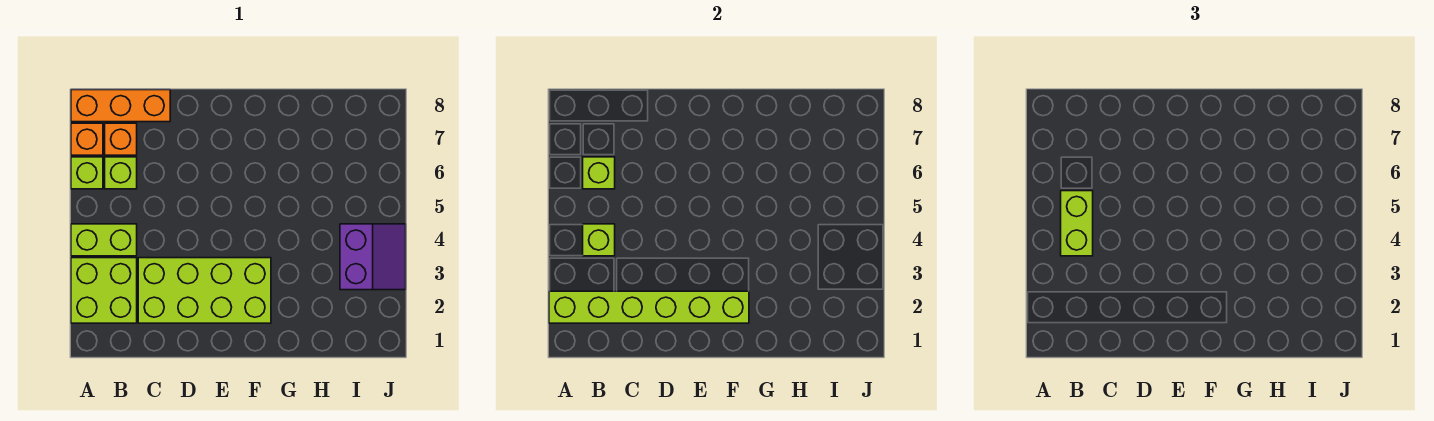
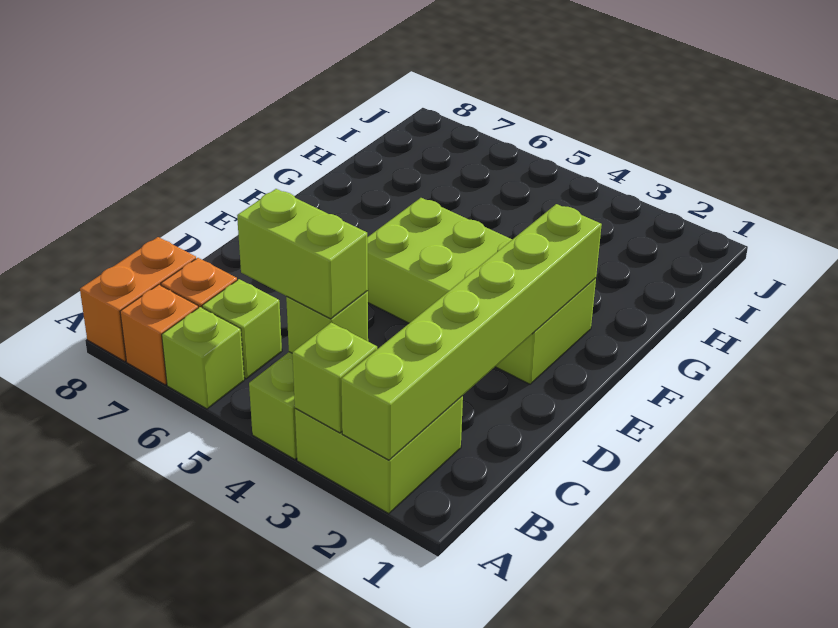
orange brick A8:C8 level 1 -> orange brick A8:B8 level 1
lime brick B6 level 2 -> lime brick A3 level 2
lime brick C2:F3 level 1 -> lime brick E2:F5 level 1
purple slope I3:J4 level 1 top I -> none

